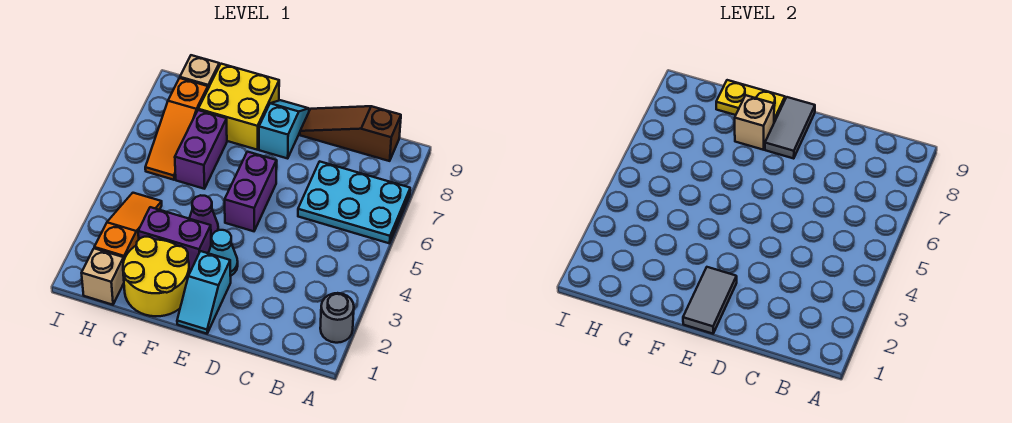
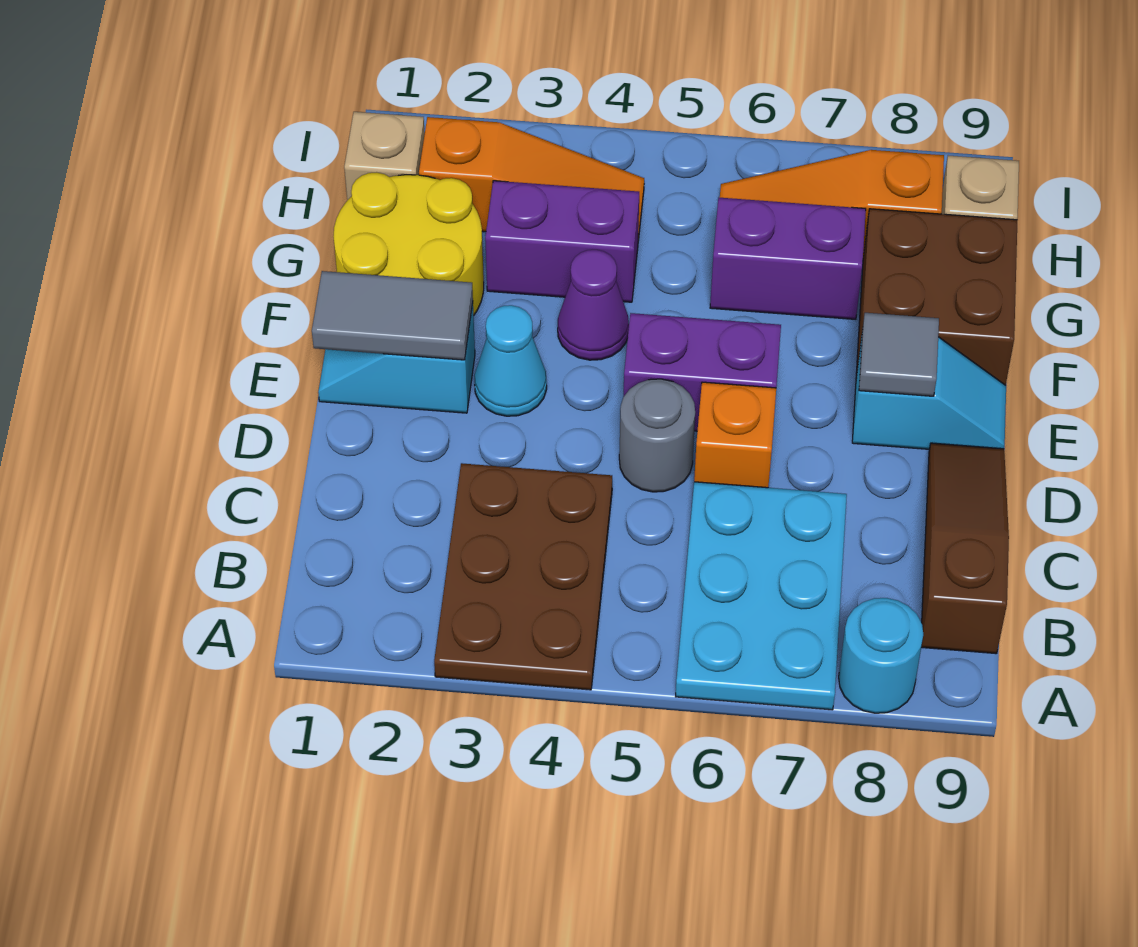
grey round brick A2 level 1 -> grey round brick D5 level 1
none -> brown plate A3:C4 level 1
none -> cyan round brick A8 level 1
none -> orange brick D6 level 1
grey tile E8:E9 level 2 -> grey tile E8 level 2
purple brick F3:G3 level 1 -> purple brick G3:G4 level 1
yellow brick F8:G9 level 1 -> brown brick F8:G9 level 1
tan brick F8 level 2 -> none
yellow plate F9:G9 level 2 -> none

